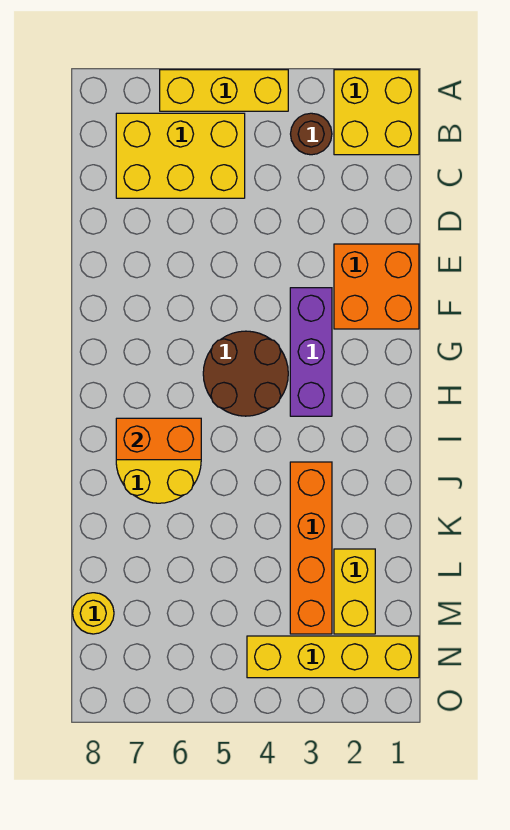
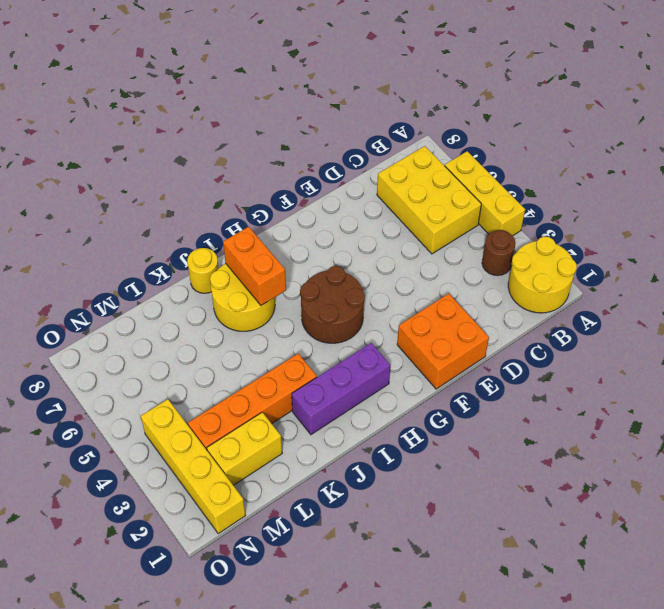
yellow brick A1:B2 level 1 -> yellow round brick A1:B2 level 1
purple brick F3:H3 level 1 -> purple brick H2:J2 level 1
yellow round brick M8 level 1 -> yellow round brick J8 level 1

